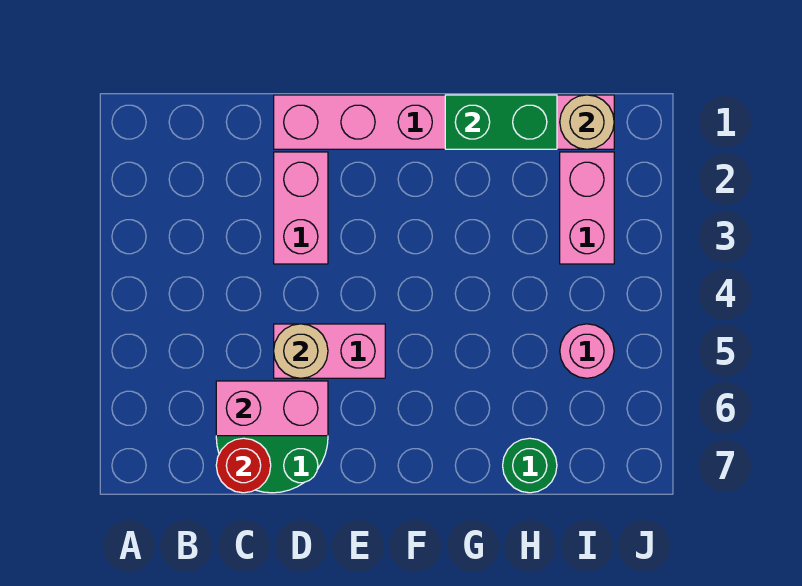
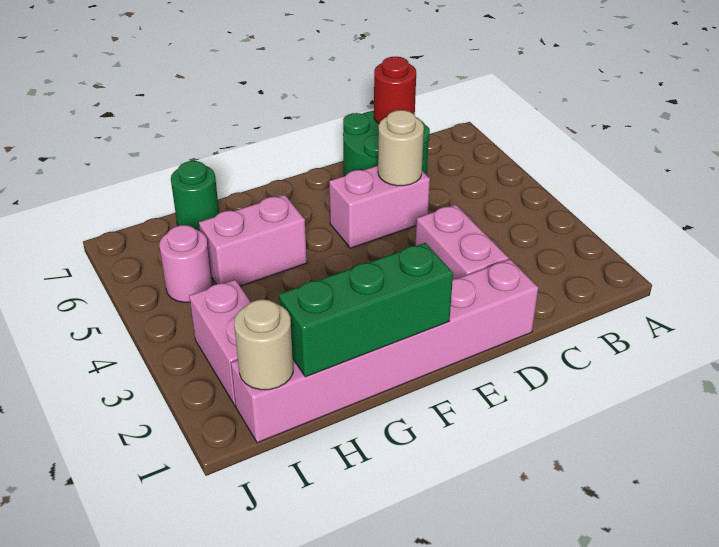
pink brick C6:D6 level 2 -> pink brick G5:H5 level 1
green brick G1:H1 level 2 -> green brick F1:H1 level 2

